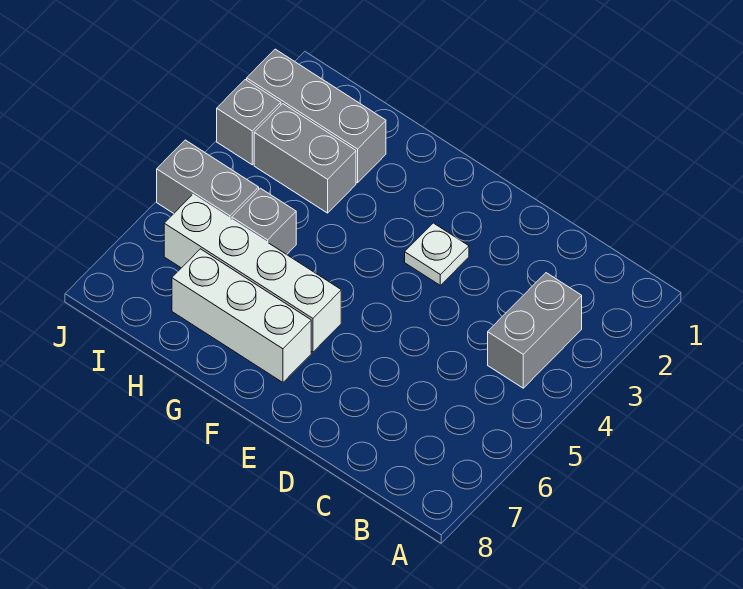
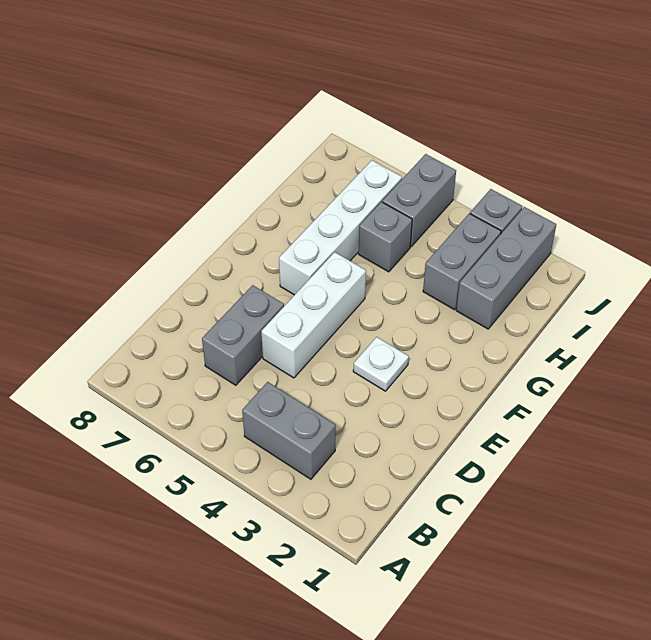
none -> grey brick C6:D6 level 1
white brick F7:H7 level 1 -> white brick D5:F5 level 1

